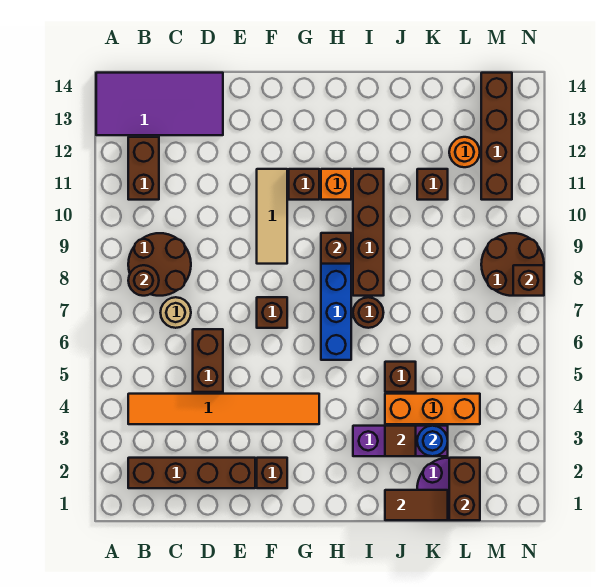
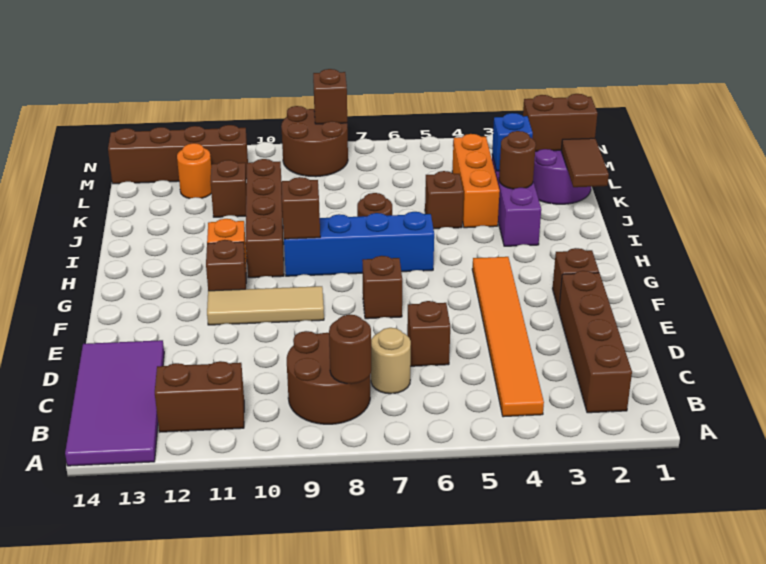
brown brick D5:D6 level 1 -> brown brick D6 level 1
brown brick I8:I11 level 1 -> brown brick H10:K10 level 1
brown tile J3 level 2 -> brown round brick J3 level 2
blue round brick K3 level 2 -> blue brick K3 level 2

